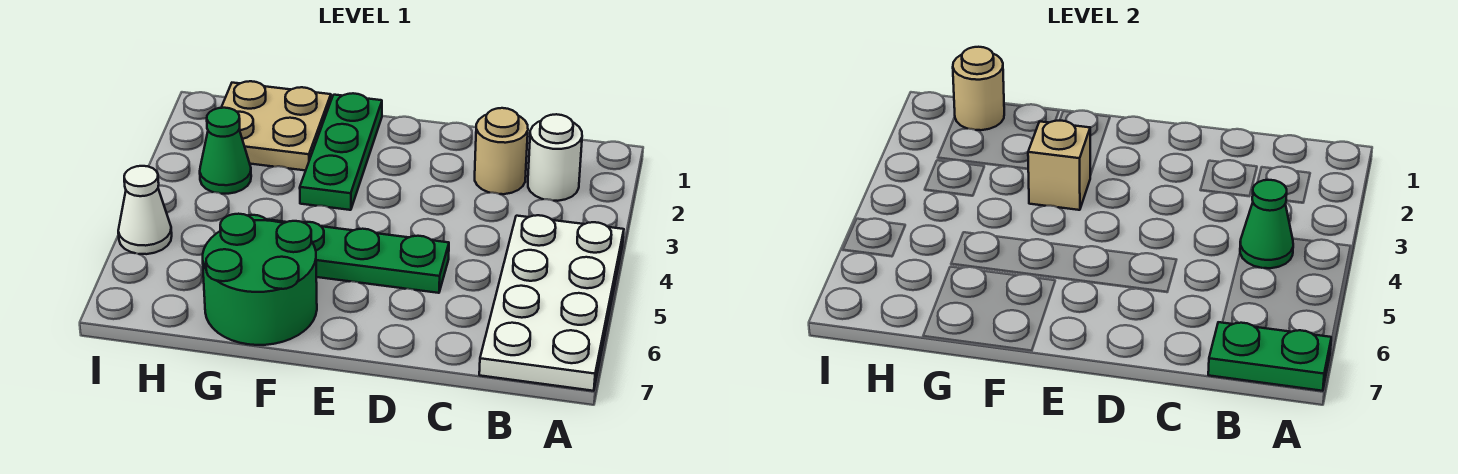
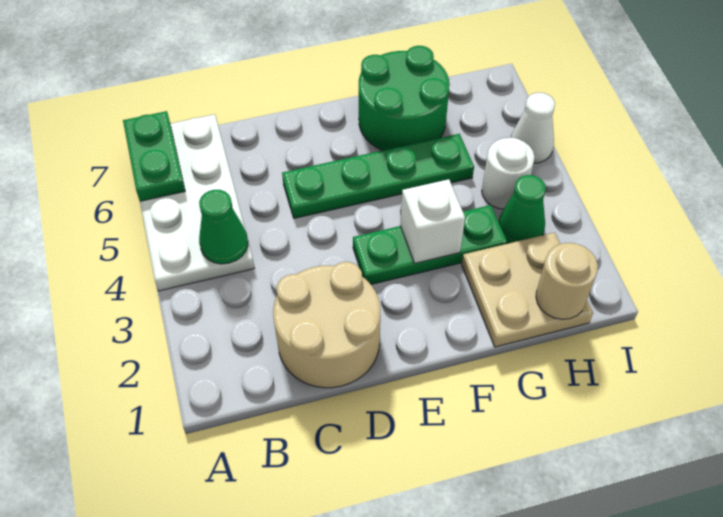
green plate A7:B7 level 2 -> green plate A6:A7 level 2
white round brick B2 level 1 -> white round brick H4 level 1
tan round brick C2 level 1 -> tan round brick C1:D2 level 1
green plate F1:F3 level 1 -> green plate E3:G3 level 1
tan brick F3 level 2 -> white brick F3 level 2

